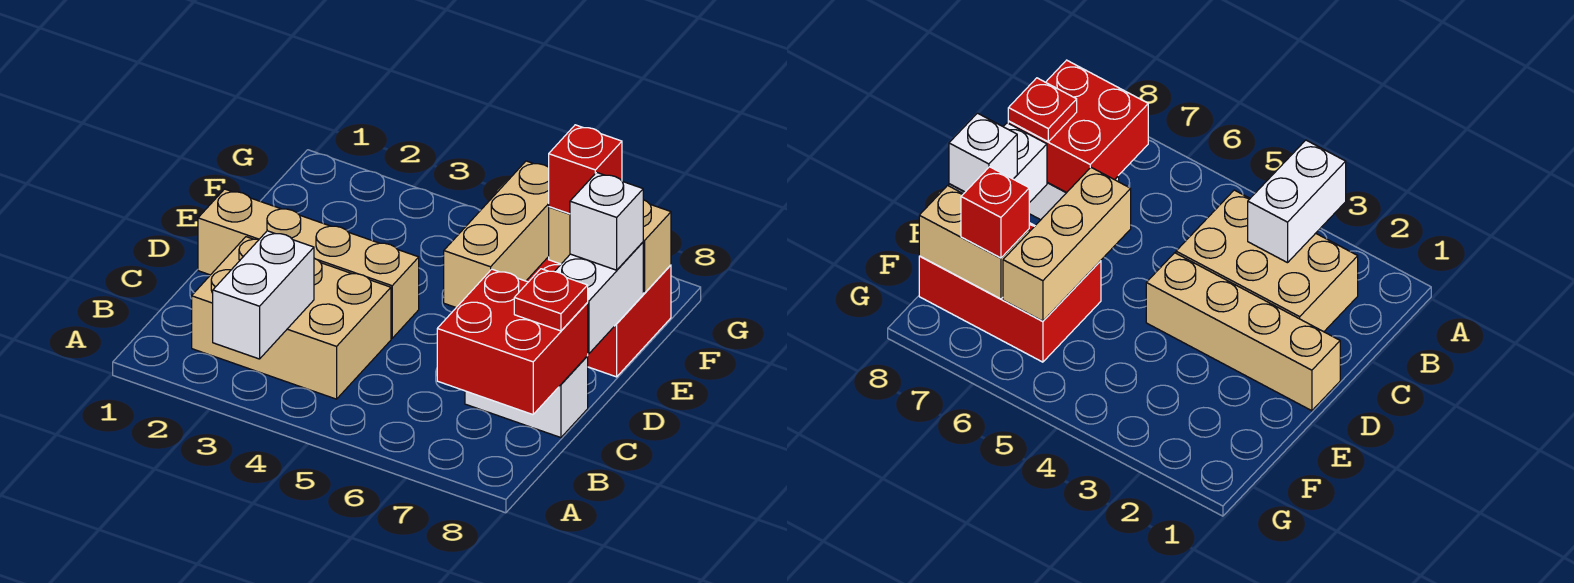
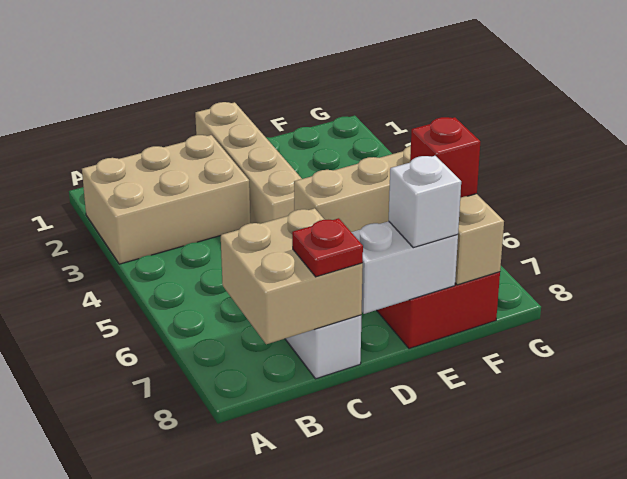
white brick A3:B3 level 2 -> none
tan brick B2:C4 level 1 -> tan brick A2:C3 level 1
red brick B7:C8 level 2 -> tan brick B7:C8 level 2

